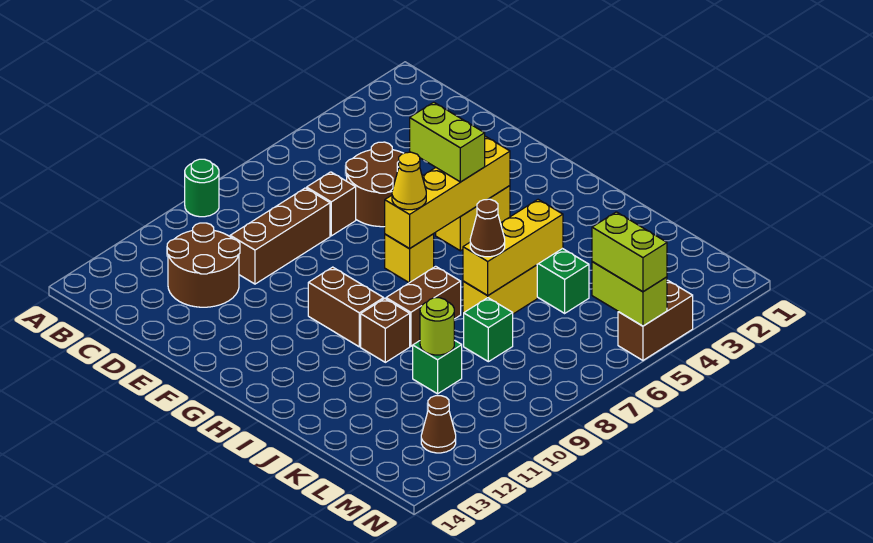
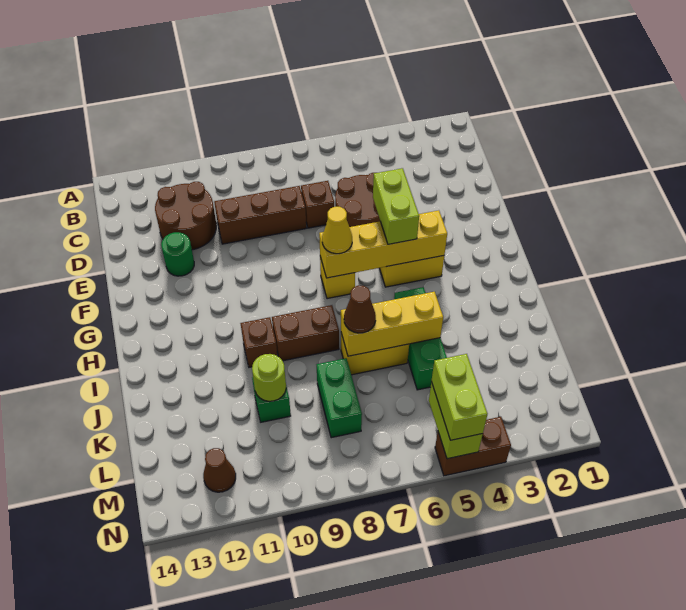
green round brick A9 level 1 -> green round brick E12 level 1
brown brick G10:H10 level 1 -> none
green brick K8 level 1 -> green brick K8:L8 level 1

